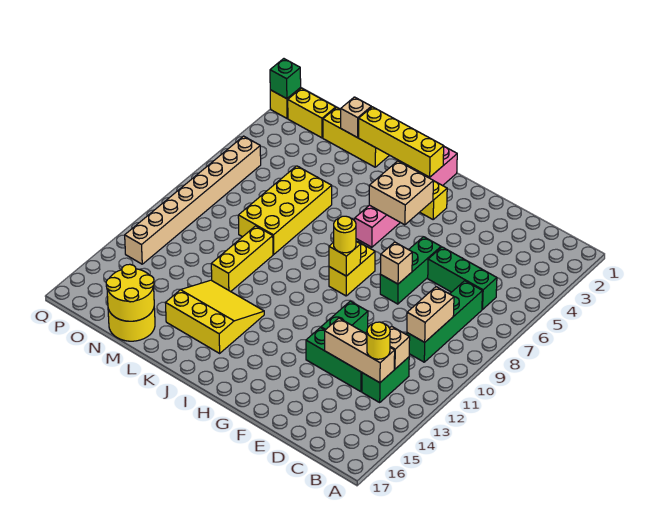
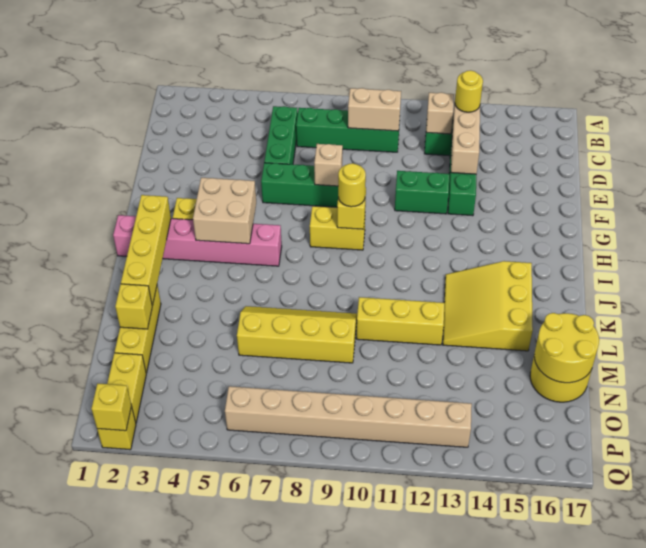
yellow brick L6:M9 level 1 -> yellow slope L6:M9 level 1 top M
tan brick M2 level 2 -> yellow brick M2 level 2
green brick Q2 level 2 -> yellow brick Q2 level 2

